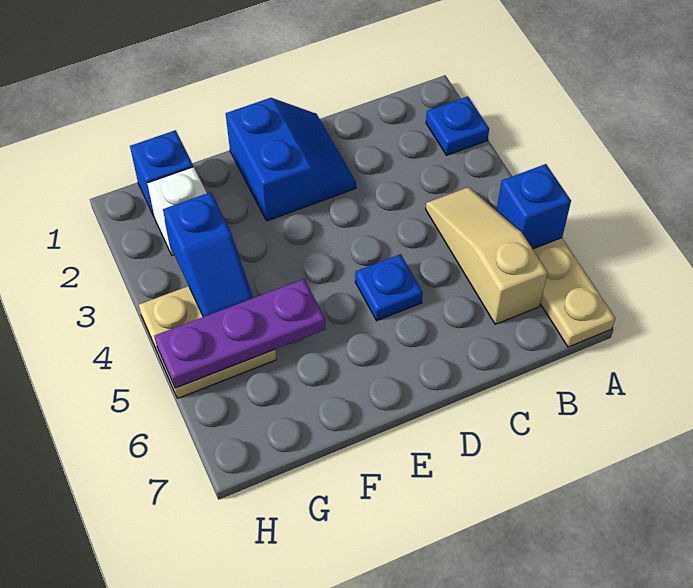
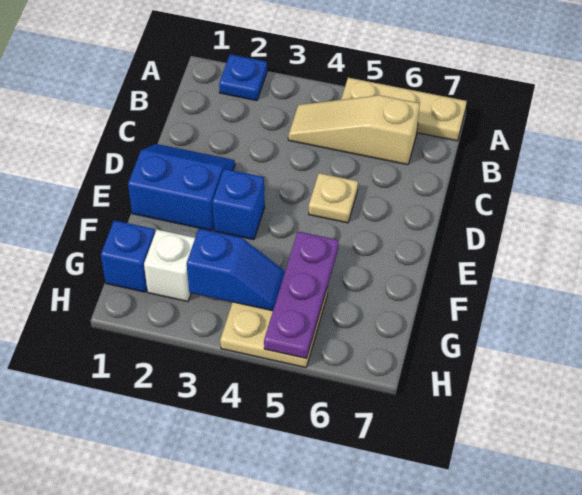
blue brick A5 level 2 -> blue brick E3 level 1
blue plate D5 level 1 -> tan plate D5 level 1

